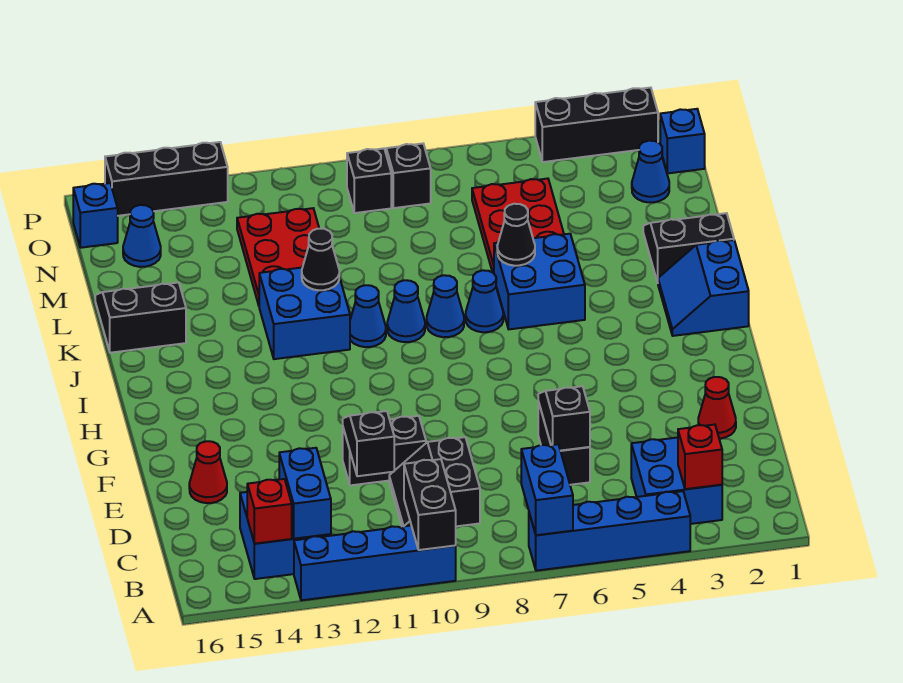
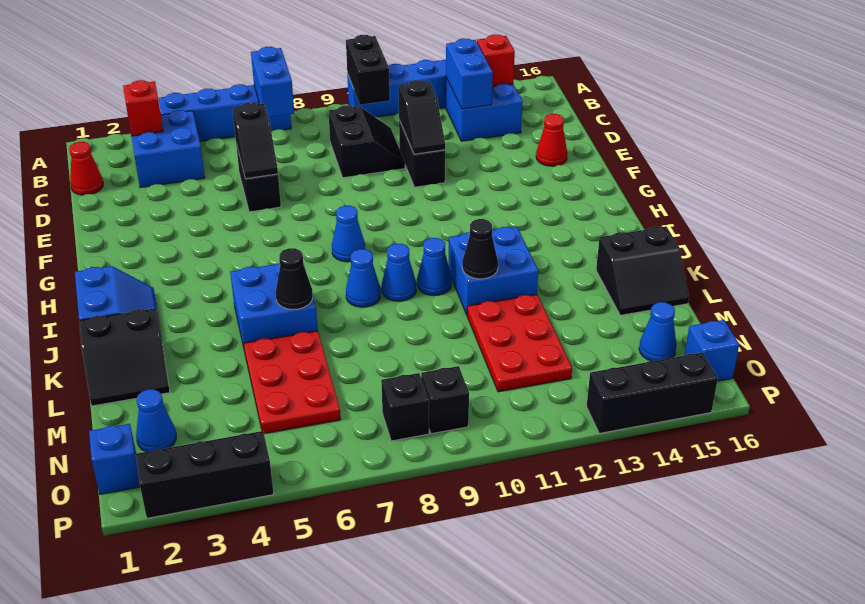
red cone E2 level 1 -> red cone C1 level 1
black brick E10:E11 level 1 -> black brick D11:E11 level 1
blue cone J7 level 1 -> blue cone H8 level 1

